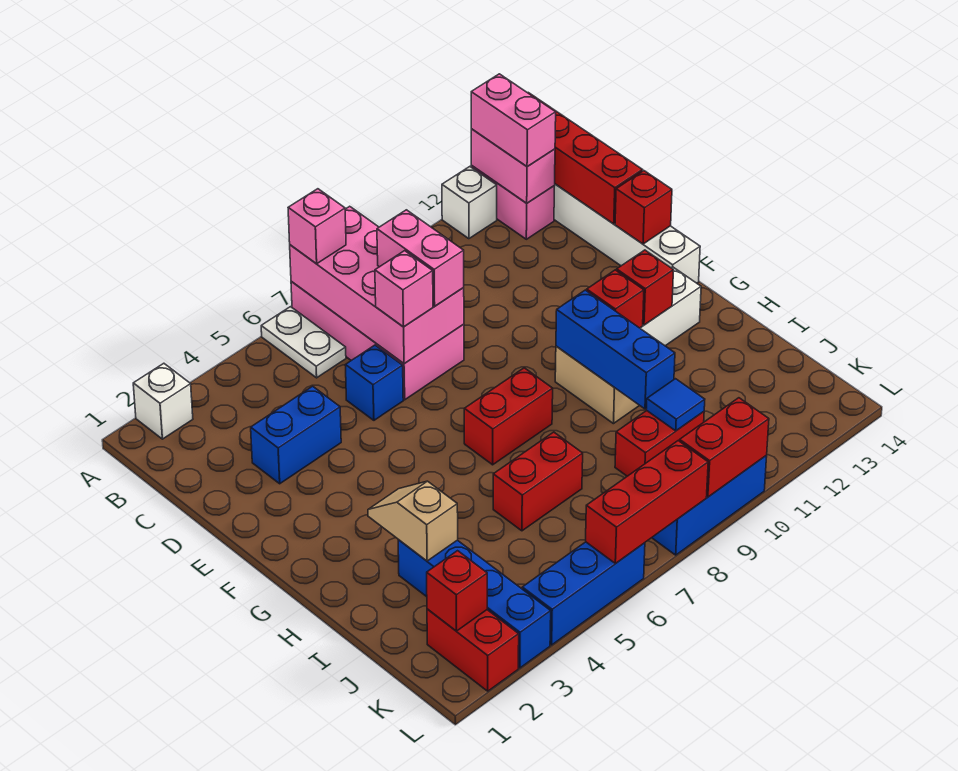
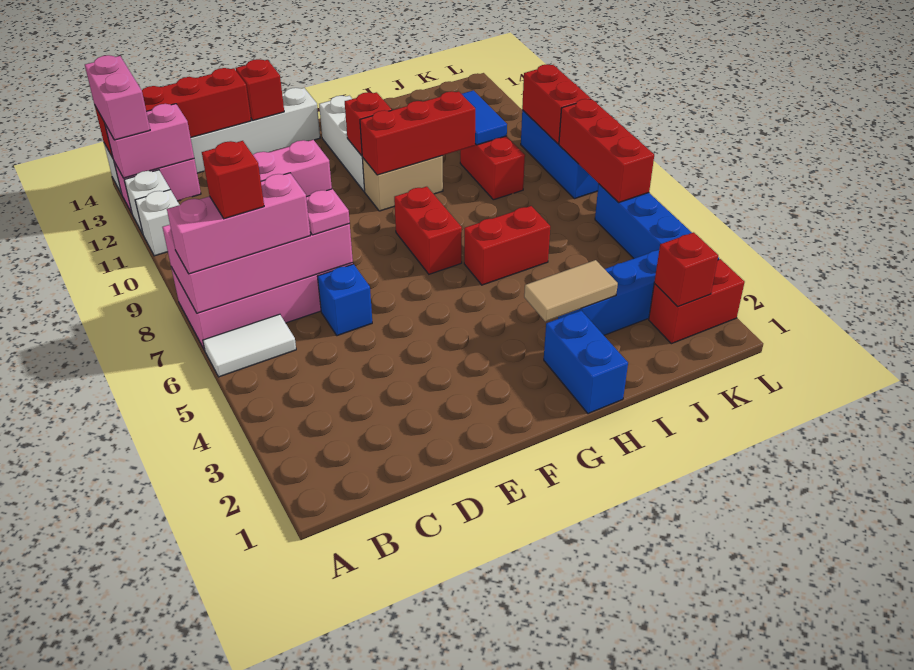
white brick A2 level 1 -> white brick A11 level 1
white plate A6:B6 level 1 -> white tile A6:B6 level 1
pink brick A7 level 3 -> pink brick A7:C7 level 3
pink brick A13:B13 level 3 -> pink brick A13:A14 level 3
blue brick D3:D4 level 1 -> blue brick H1:H2 level 1
pink brick D7 level 3 -> pink plate D7 level 3
blue brick G10:I10 level 2 -> red brick G10:I10 level 2
red brick G12 level 2 -> red brick B7 level 4
tan slope H3:I3 level 2 top I -> tan tile H3:I3 level 2
red brick I6:I7 level 1 -> red brick H6:I6 level 1
blue tile J10 level 2 -> blue tile J10:J11 level 2

